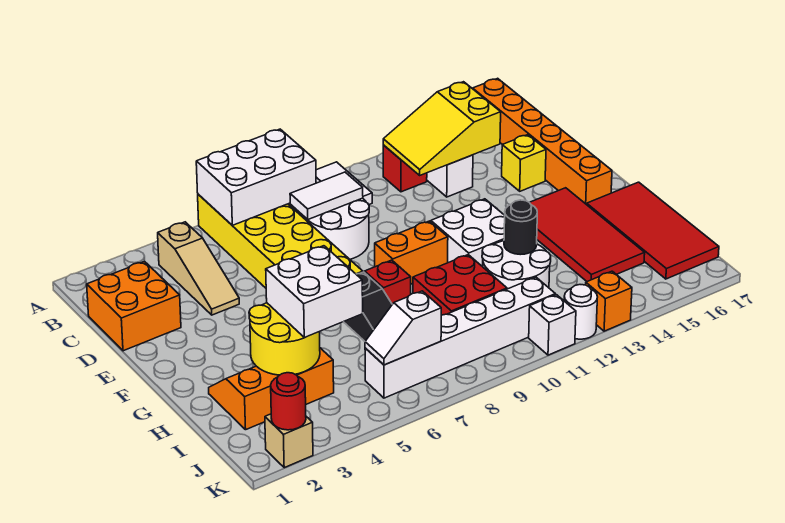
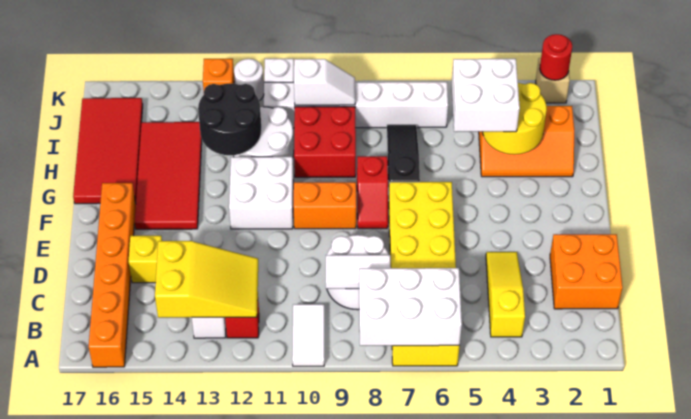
tan slope B4:D4 level 1 top B -> yellow slope B4:D4 level 1 top B
black round brick H12 level 2 -> black round brick H12:I13 level 2
white slope J6:J7 level 2 top 7 -> white slope J9:J10 level 2 top 10

